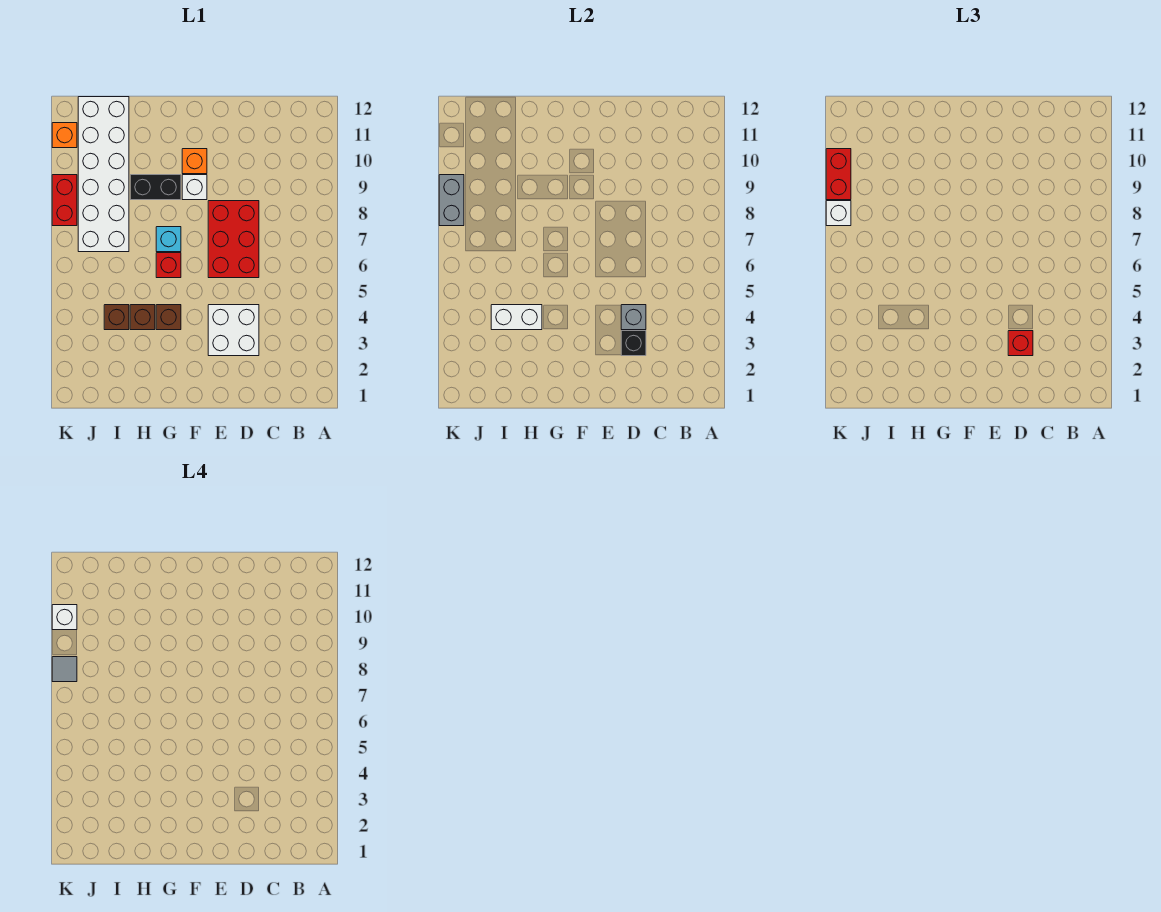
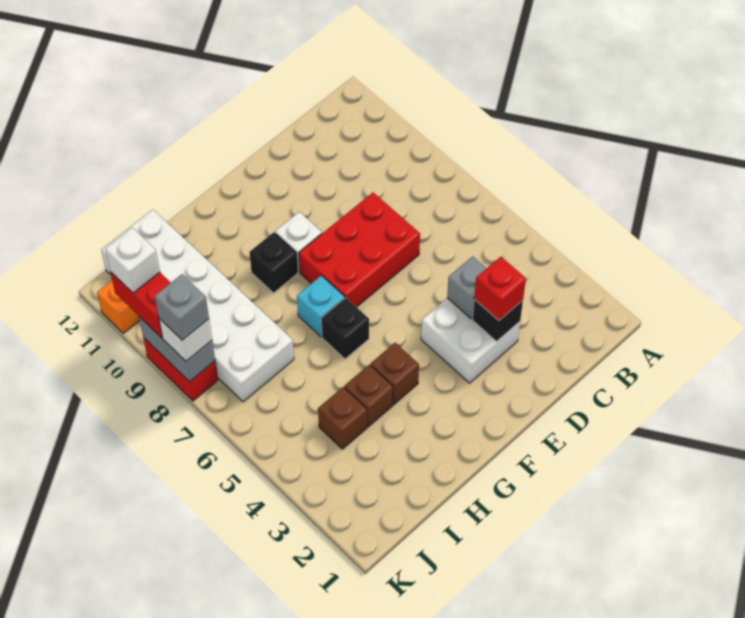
red brick D6:E8 level 1 -> red brick D7:F8 level 1
orange brick F10 level 1 -> none
red brick G6 level 1 -> black brick G6 level 1
black brick G9:H9 level 1 -> black brick G9 level 1
white brick H4:I4 level 2 -> none
grey tile K8 level 4 -> grey brick K8 level 4

